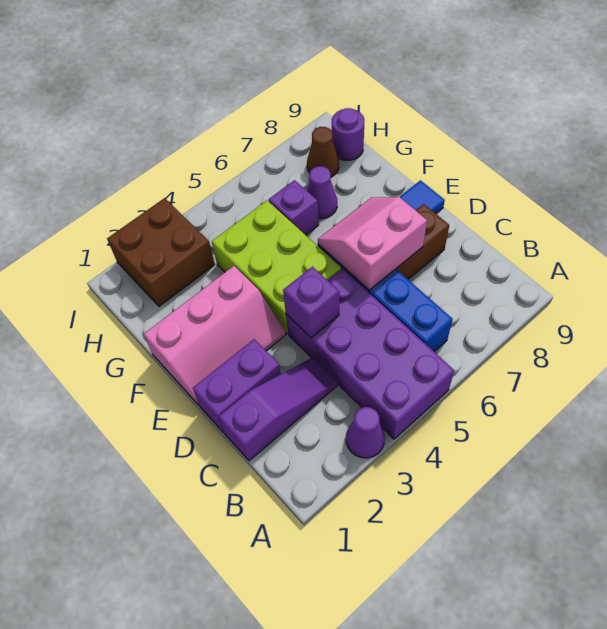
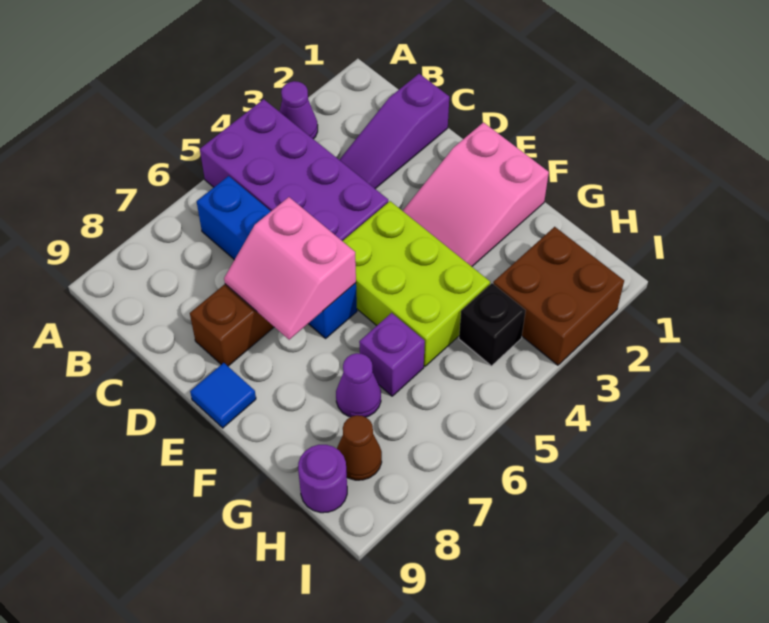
purple brick D1:D2 level 1 -> none
purple brick D4 level 2 -> none
pink slope D6:E7 level 2 top D -> pink slope D6:E7 level 2 top 6
pink slope E1:F3 level 1 top F -> pink slope E1:F3 level 1 top 1
none -> black brick H4 level 1

